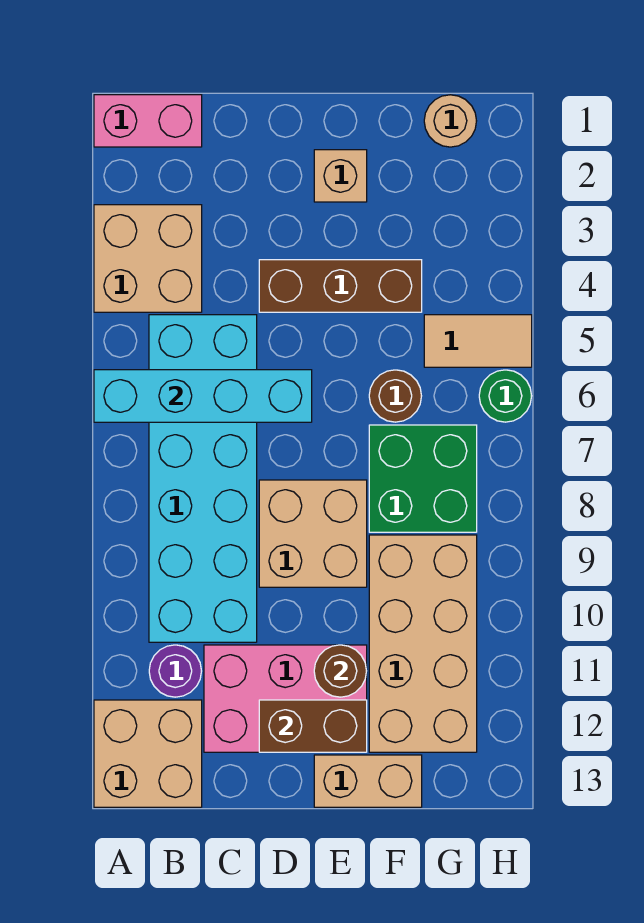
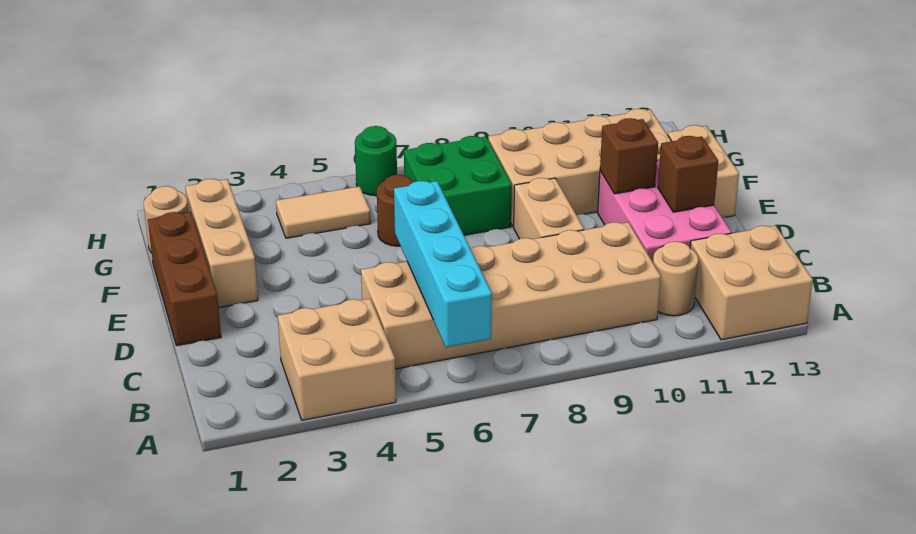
pink brick A1:B1 level 1 -> none
cyan brick B5:C10 level 1 -> tan brick B5:C10 level 1
purple round brick B11 level 1 -> tan round brick B11 level 1
brown brick D4:F4 level 1 -> brown brick D1:F1 level 1
tan brick D8:E9 level 1 -> tan brick D9:E9 level 1
brown brick D12:E12 level 2 -> brown brick D12 level 2
tan brick E2 level 1 -> tan brick E2:G2 level 1
brown round brick E11 level 2 -> brown brick E11 level 2
tan tile G5:H5 level 1 -> tan tile G4:G5 level 1

